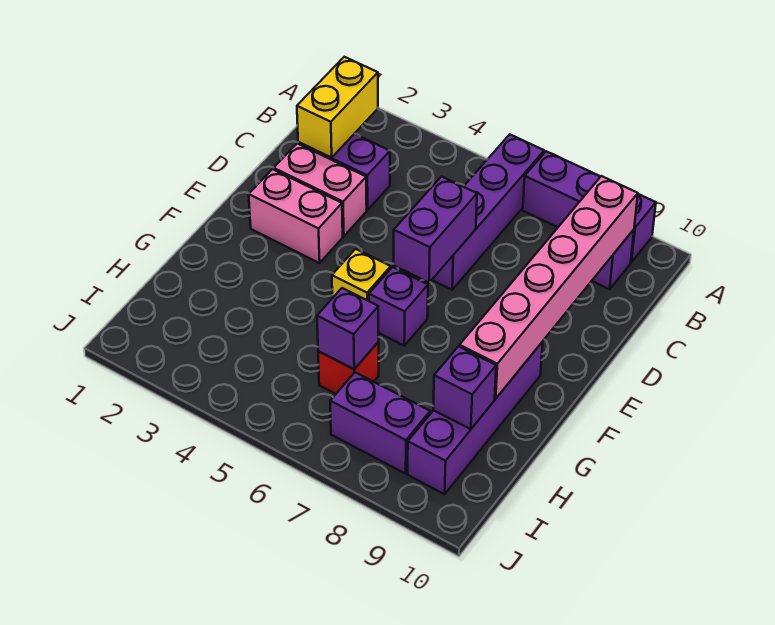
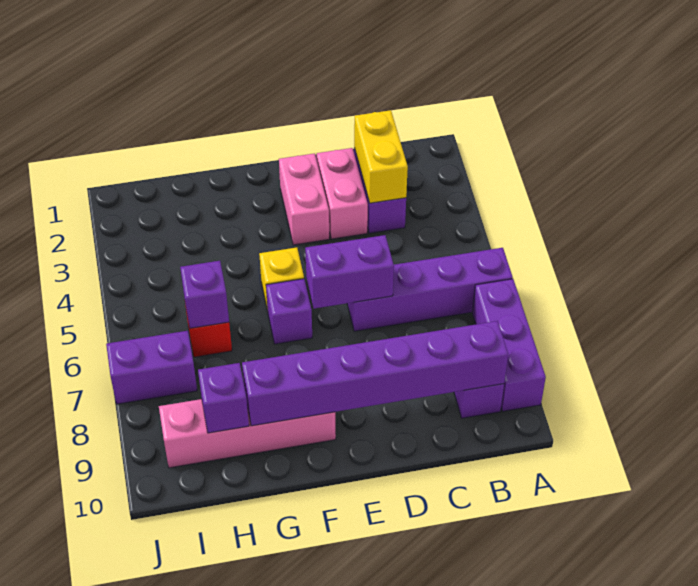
yellow brick B2:C2 level 2 -> yellow brick C2:C3 level 2
pink brick B9:G9 level 2 -> purple brick B9:G9 level 2
purple brick F9:I9 level 1 -> pink brick F9:I9 level 1
purple brick I7:I8 level 1 -> purple brick I7:J7 level 1

